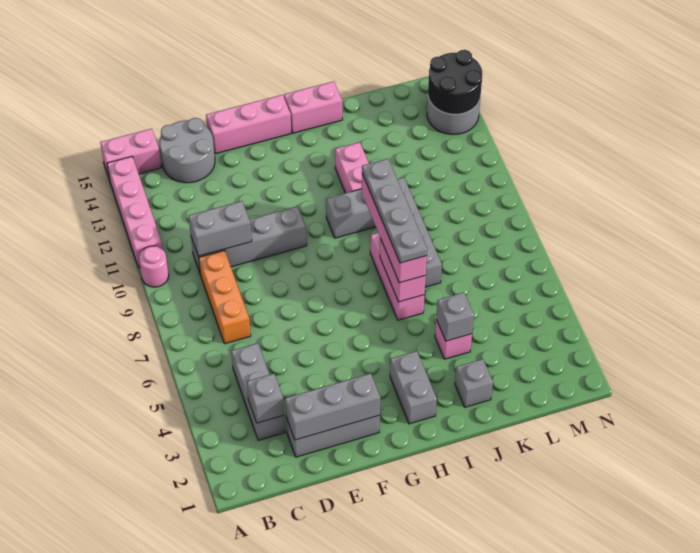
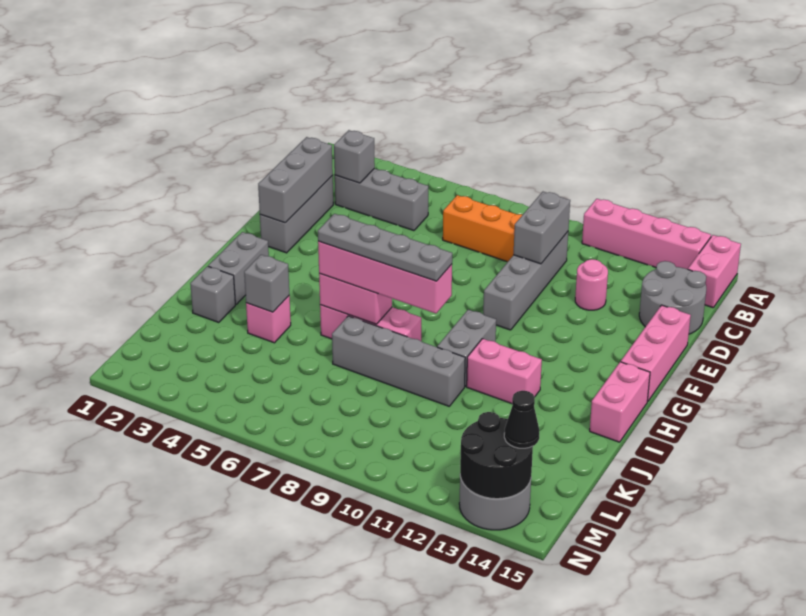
pink round brick A10 level 1 -> pink round brick D12 level 1
grey brick H2:H3 level 1 -> grey brick H2:I2 level 1
none -> black cone M14 level 3

